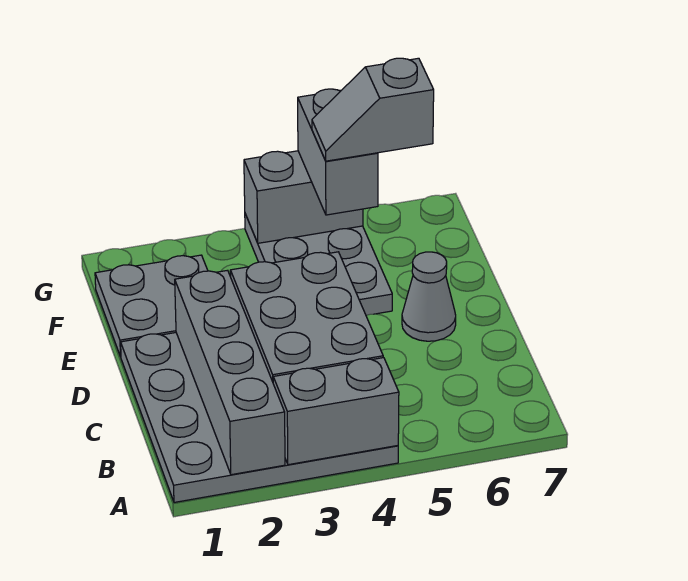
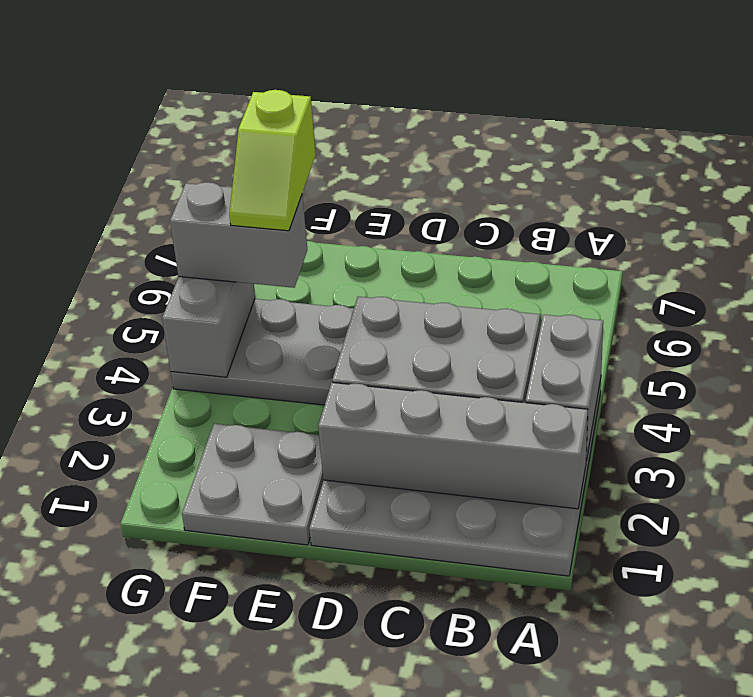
grey cone D6 level 1 -> none
grey slope F5:F6 level 4 top 6 -> lime slope F5:F6 level 4 top 6

